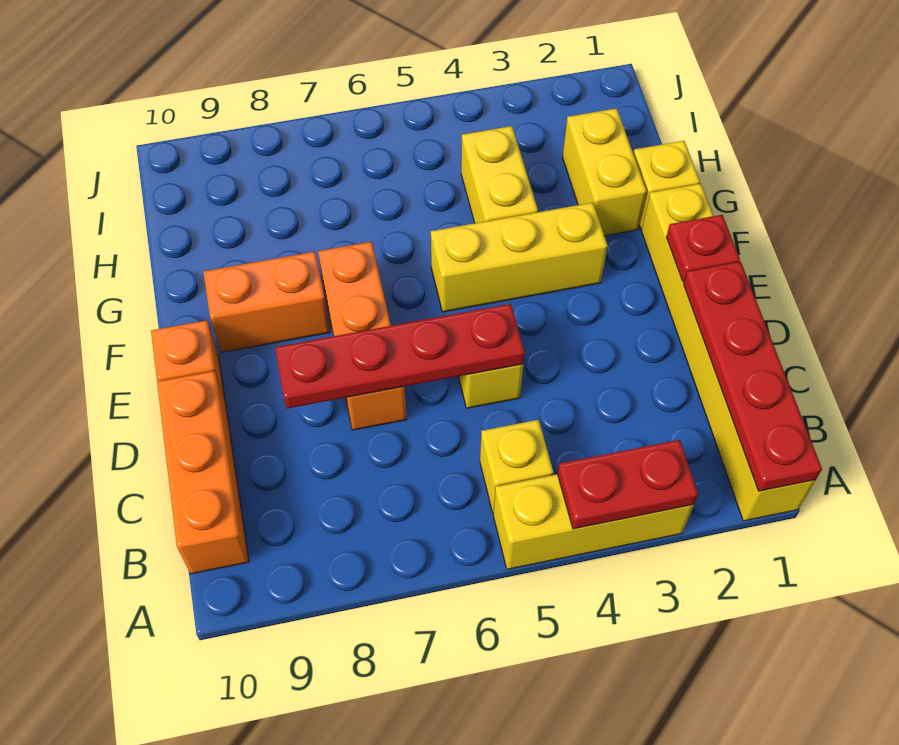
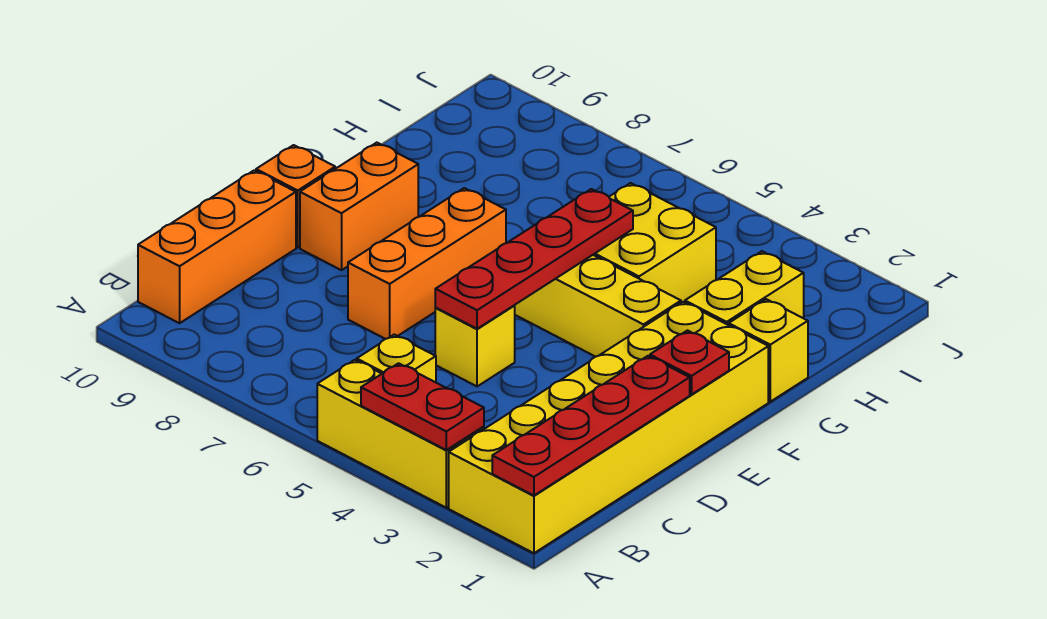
yellow brick A1:F1 level 1 -> yellow brick A1:F2 level 1
red plate D5:D8 level 2 -> red plate D5:G5 level 2
orange brick F8:F9 level 1 -> orange brick E9:F9 level 1
yellow brick G4:H4 level 1 -> yellow brick G4:H5 level 1

